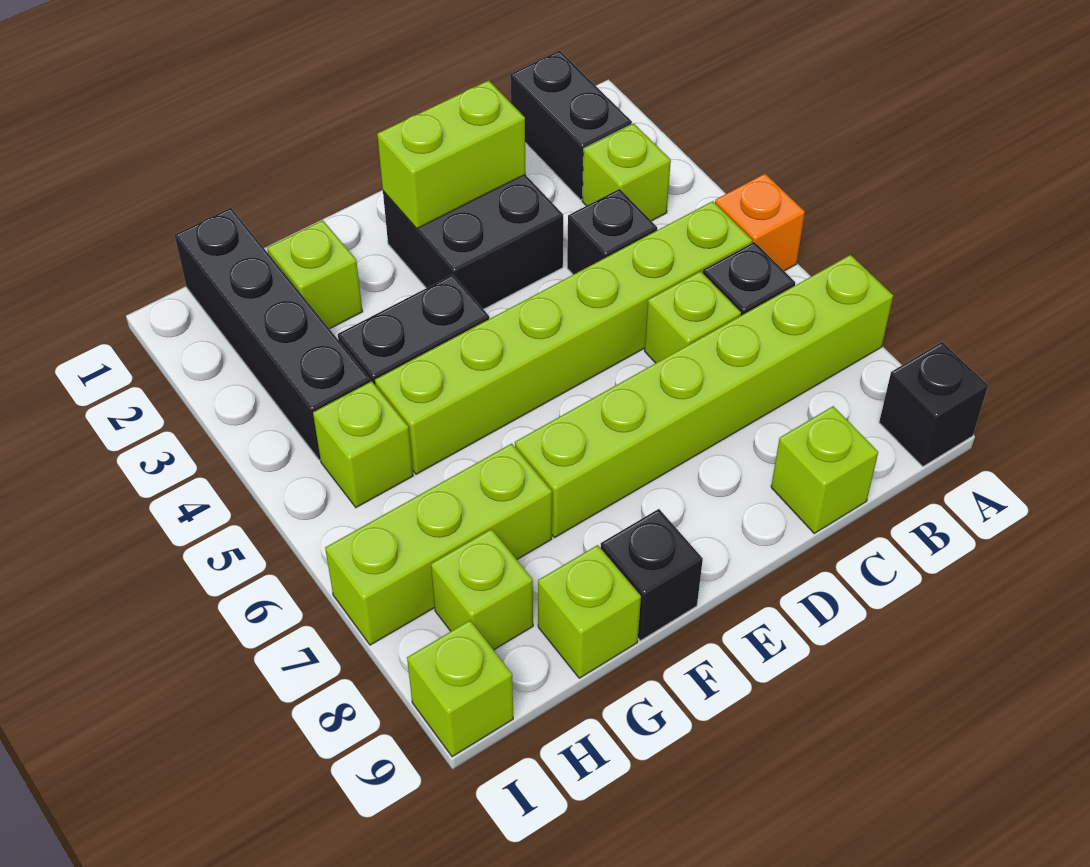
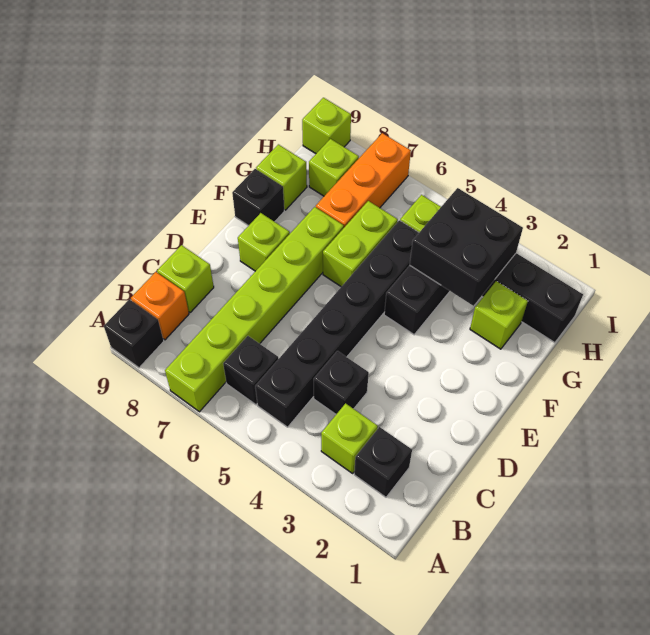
orange brick A5 level 1 -> orange brick B9 level 1
black brick B1:B2 level 1 -> black brick B2 level 1
lime brick B5:G5 level 1 -> black brick B5:G5 level 1
lime brick C6 level 1 -> lime brick E8 level 1
black brick D2:E3 level 1 -> black brick G3:H4 level 2
lime brick D2:E2 level 2 -> lime brick F6:G6 level 1
lime brick G7:I7 level 1 -> orange brick G7:I7 level 1

